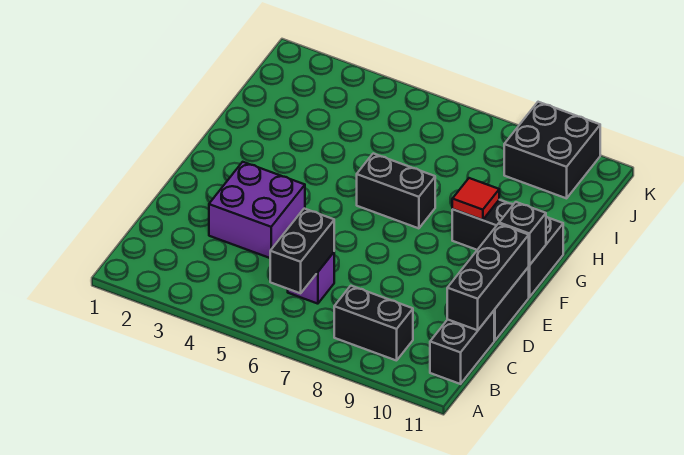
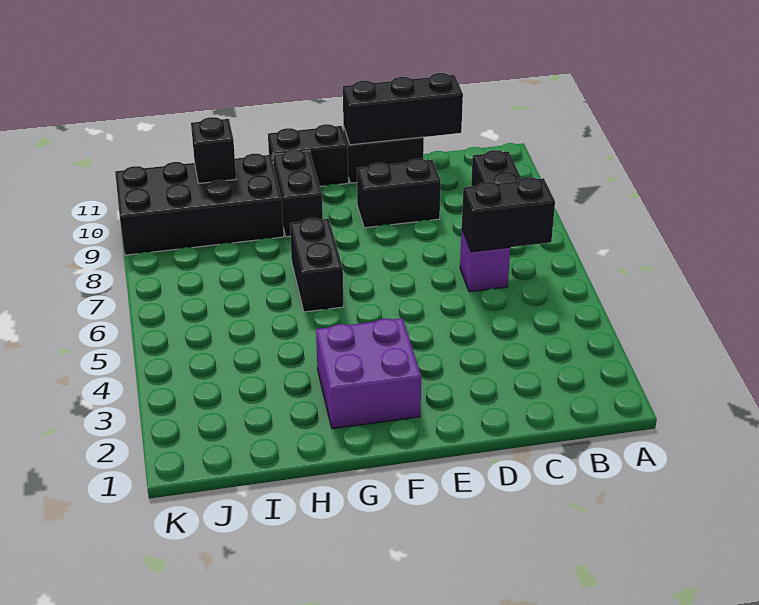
black brick B11:C11 level 1 -> black brick D9:E9 level 1
purple brick D3:E4 level 1 -> purple brick F2:G3 level 1
black brick F11 level 2 -> black brick I10 level 2
red tile G9 level 2 -> none
black brick J9:K10 level 1 -> black brick H9:K10 level 1

